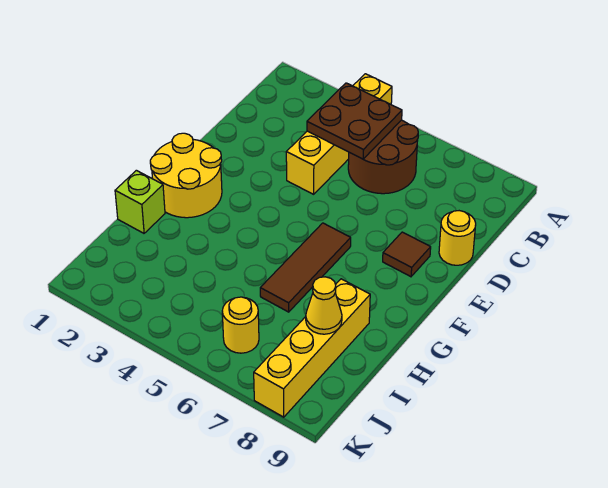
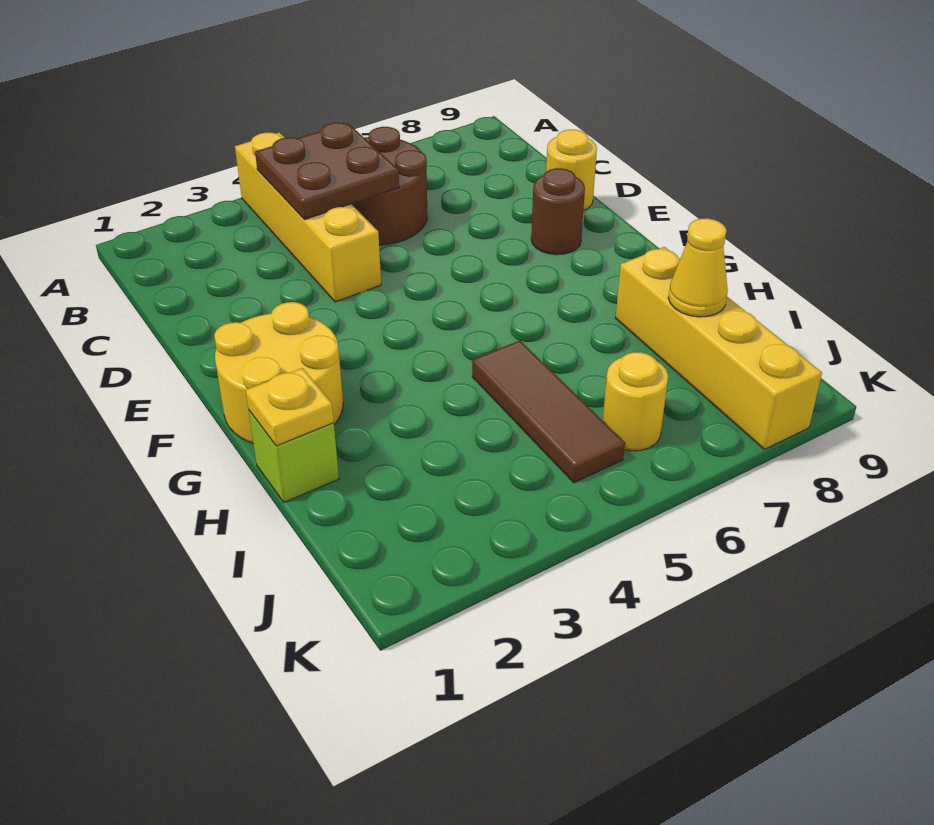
brown tile E8 level 1 -> brown round brick E8 level 1
brown tile F6:H6 level 1 -> brown tile H5:J5 level 1
none -> yellow plate H1 level 2

